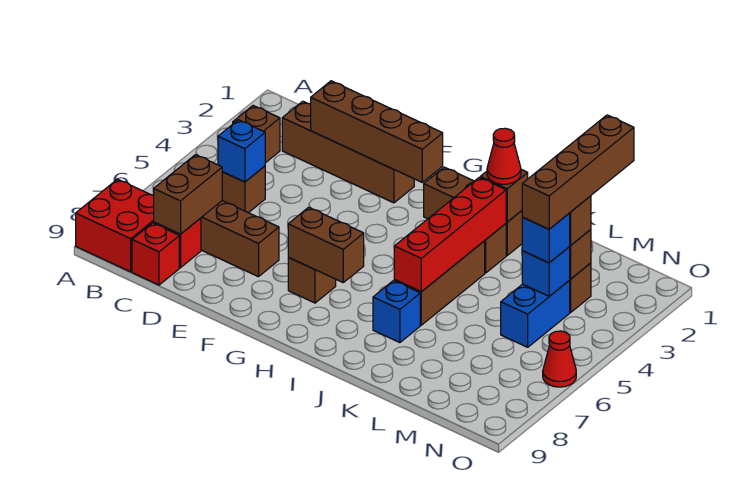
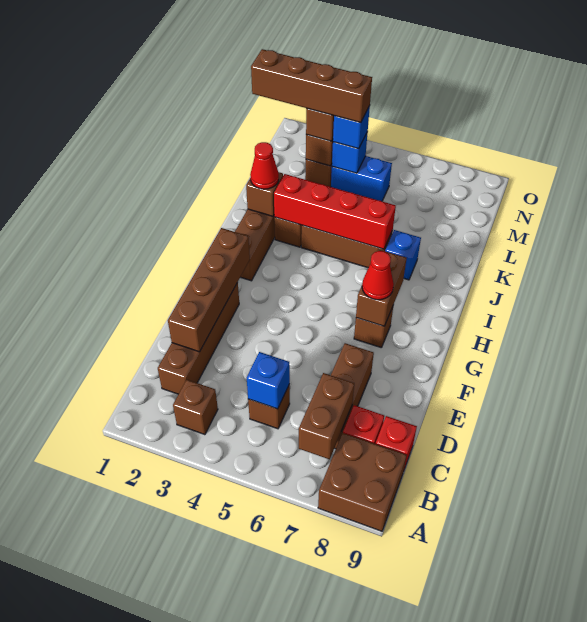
red brick A8:B9 level 1 -> brown brick A8:B9 level 1
brown brick C7:C8 level 2 -> brown brick B7:C7 level 2
red cone O6 level 1 -> red cone G7 level 3

